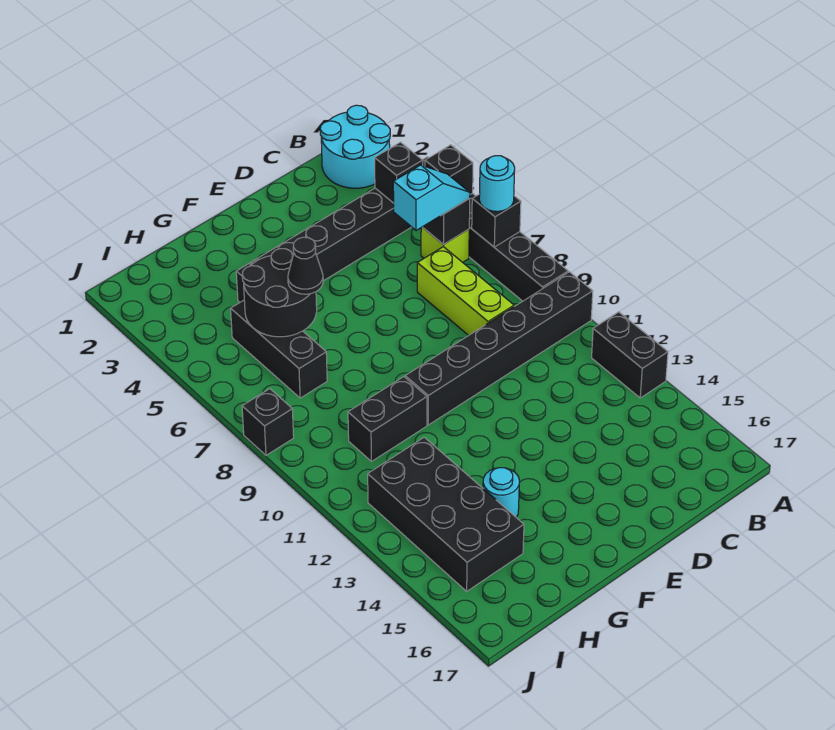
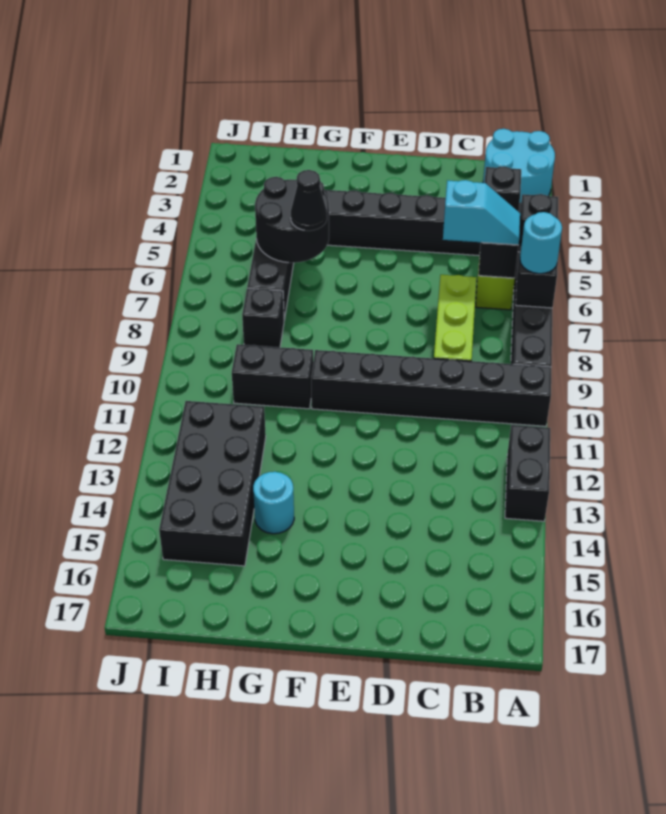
black brick J8 level 1 -> black brick H8 level 1

